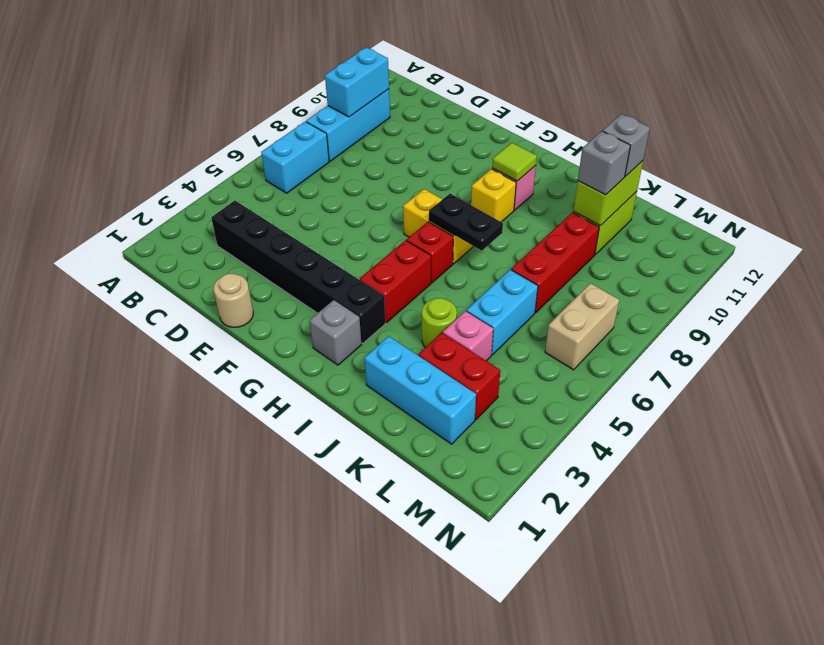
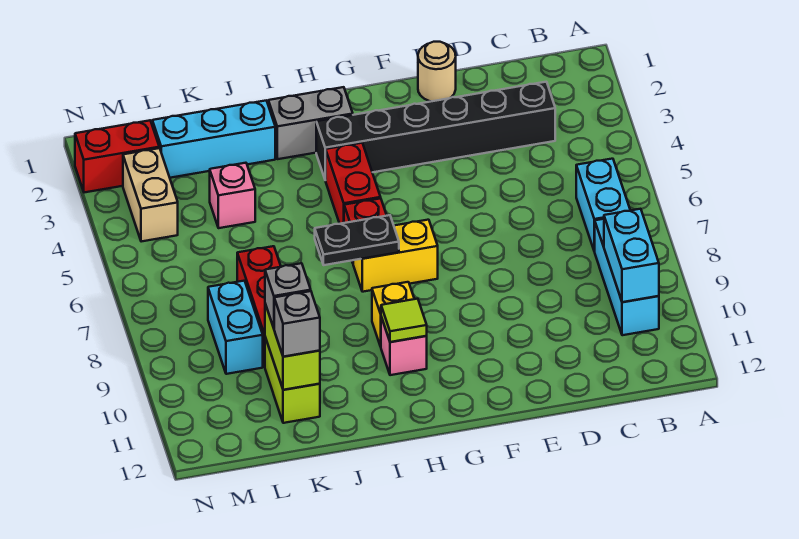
grey brick H2 level 1 -> grey brick H2:I2 level 1
lime round brick J4 level 1 -> none
red brick K3:L3 level 1 -> red brick M2:N2 level 1
cyan brick K5:K6 level 1 -> cyan brick L8:L9 level 1
tan brick M6:M7 level 1 -> tan brick M3:M4 level 1

